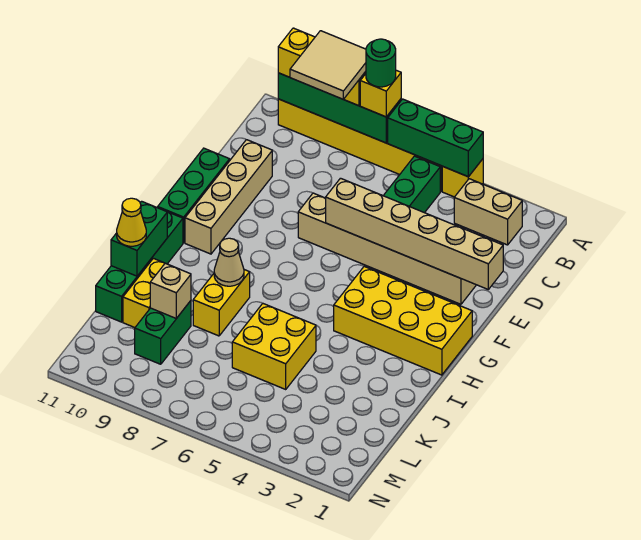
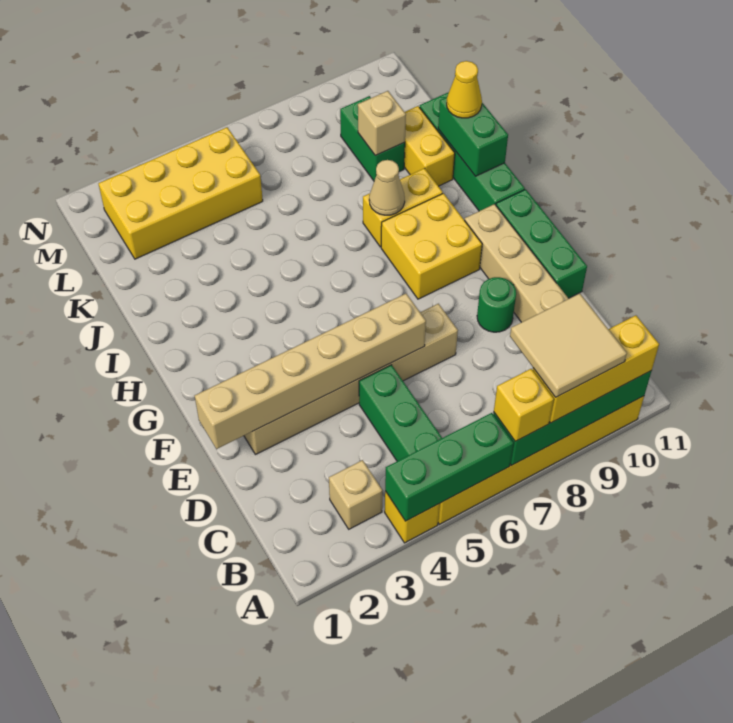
green round brick A7 level 4 -> green round brick E9 level 1
tan brick B2:B3 level 1 -> tan brick B3 level 1
yellow brick G1:H4 level 1 -> yellow brick L2:M5 level 1
yellow brick I8:J8 level 1 -> yellow brick I8:I9 level 1
yellow brick J5:K6 level 1 -> yellow brick G8:H9 level 1

